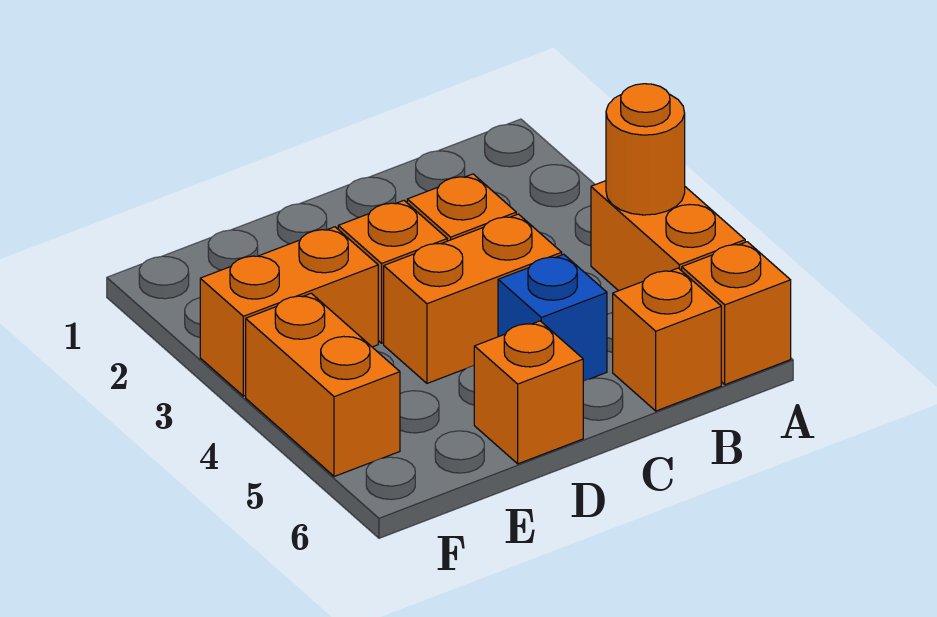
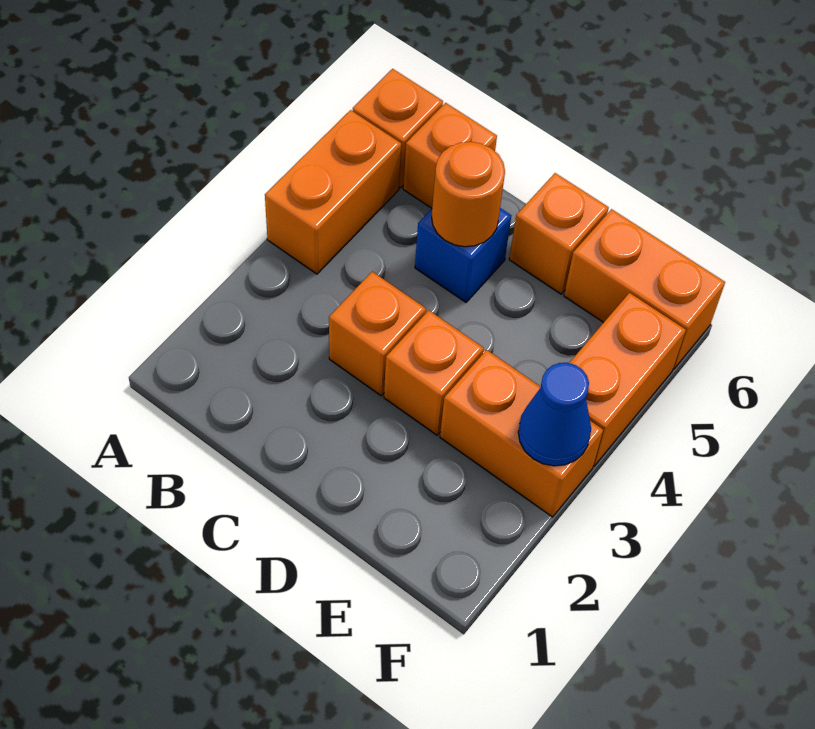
orange round brick A4 level 2 -> orange round brick C5 level 2
orange brick C4:D4 level 1 -> orange brick E6:F6 level 1
none -> blue cone F3 level 2

